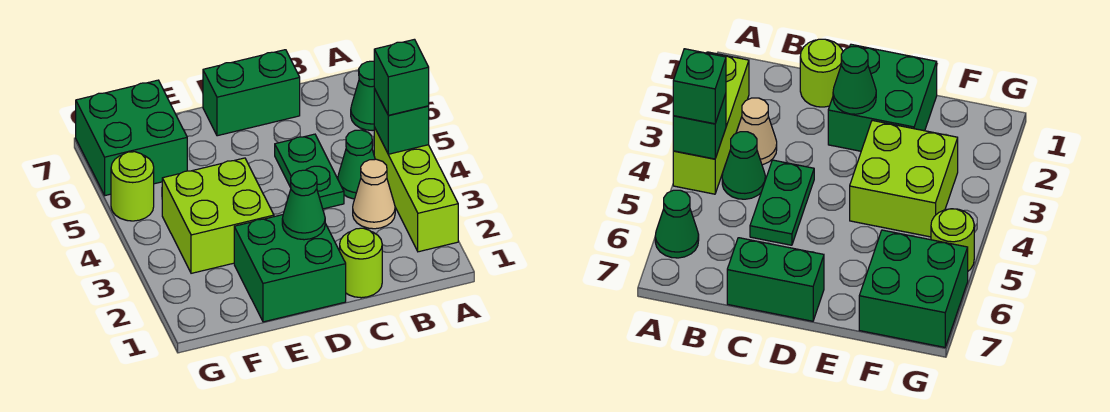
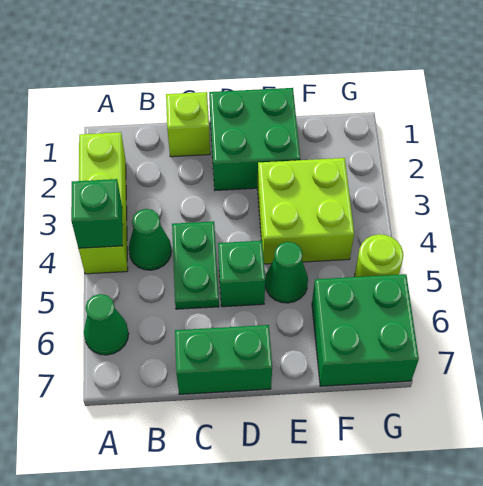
green brick A4 level 3 -> green brick D5 level 1
tan cone B3 level 1 -> none
lime round brick C1 level 1 -> lime brick C1 level 1
green cone D2 level 2 -> green cone E5 level 1

